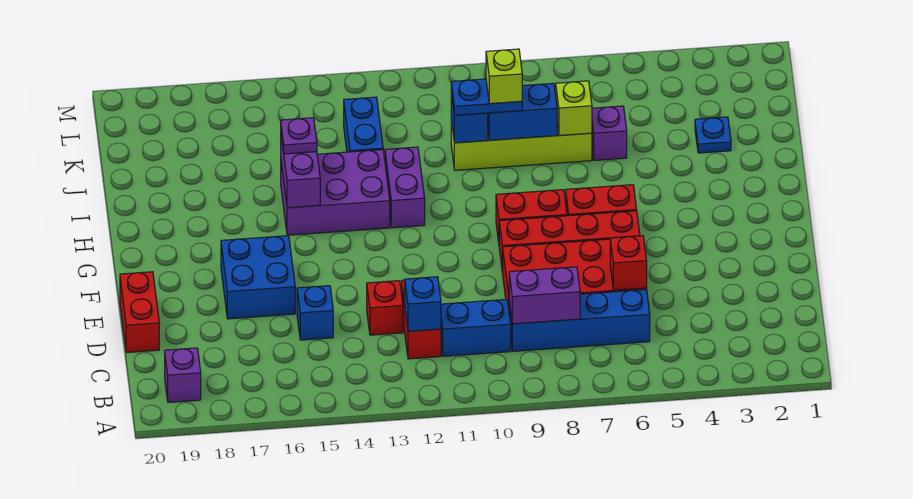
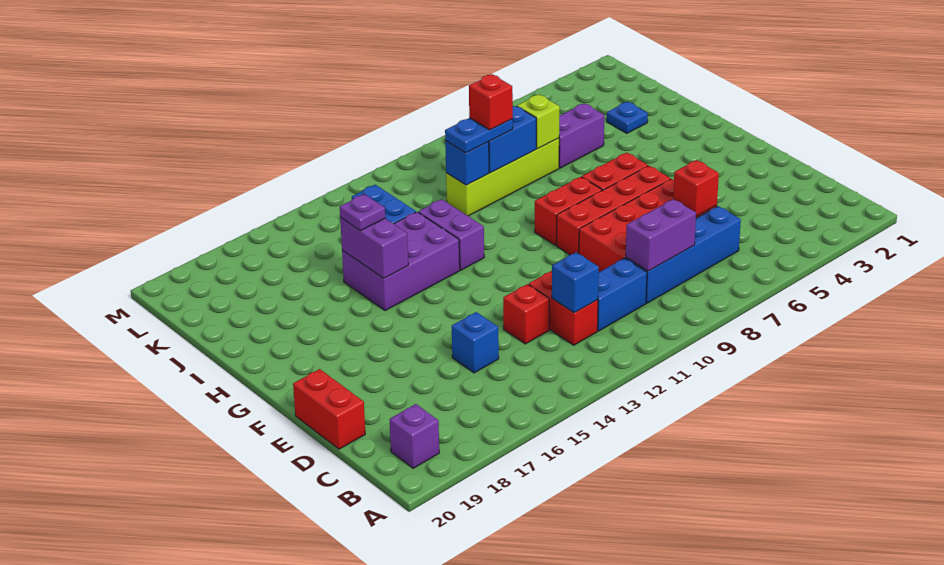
blue brick E16:F17 level 1 -> none
purple brick J6 level 1 -> purple brick J5:J6 level 1
lime brick J9 level 4 -> red brick J9 level 4

